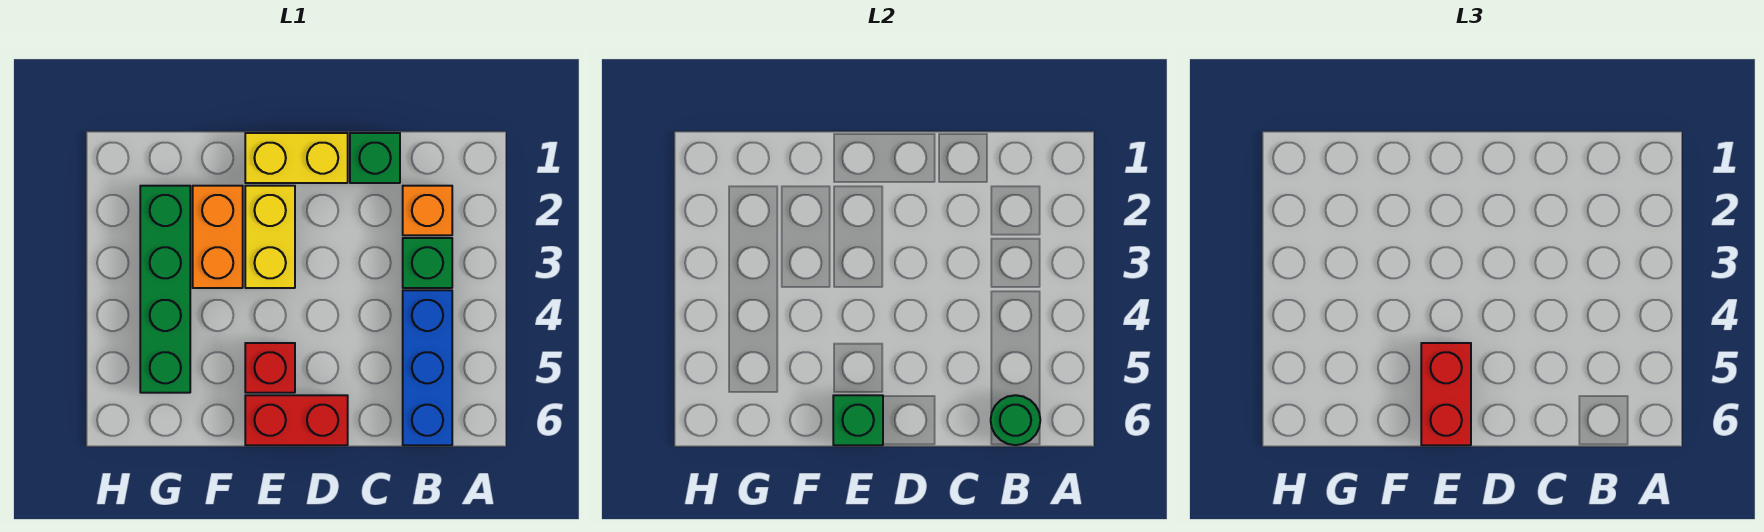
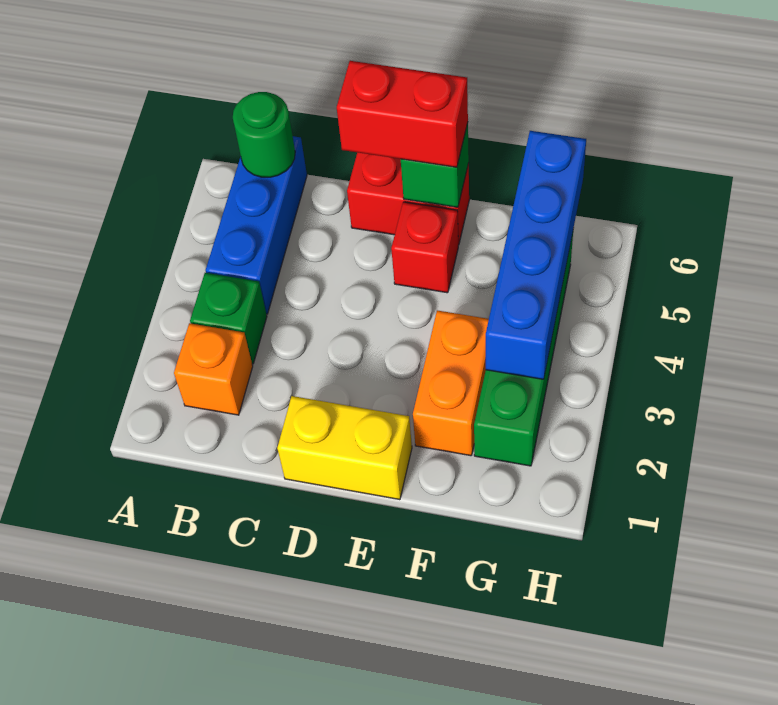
green brick C1 level 1 -> none
yellow brick E2:E3 level 1 -> none
red brick E5:E6 level 3 -> red brick D6:E6 level 3
none -> blue brick G3:G6 level 2

